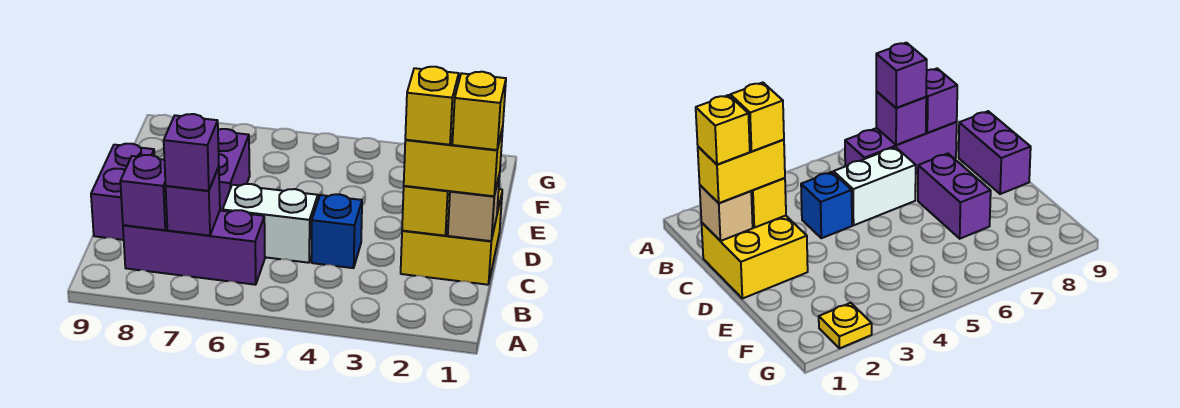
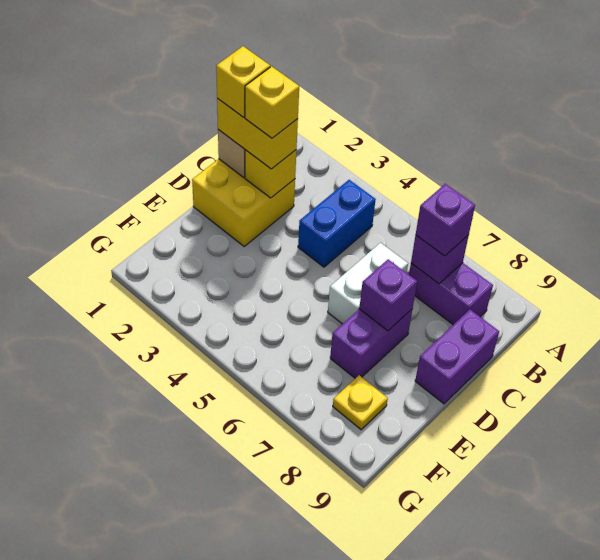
purple brick B6:B8 level 1 -> purple brick B7:B8 level 1
purple brick B8 level 2 -> purple brick D7 level 2
blue brick C4 level 1 -> blue brick B4:C4 level 1
white brick C5:C6 level 1 -> white brick C6:D6 level 1
yellow plate G2 level 1 -> yellow plate F8 level 1

